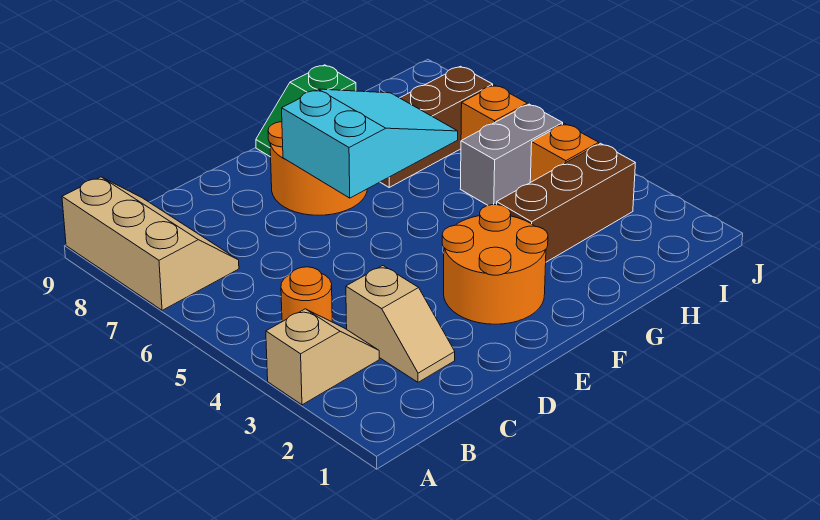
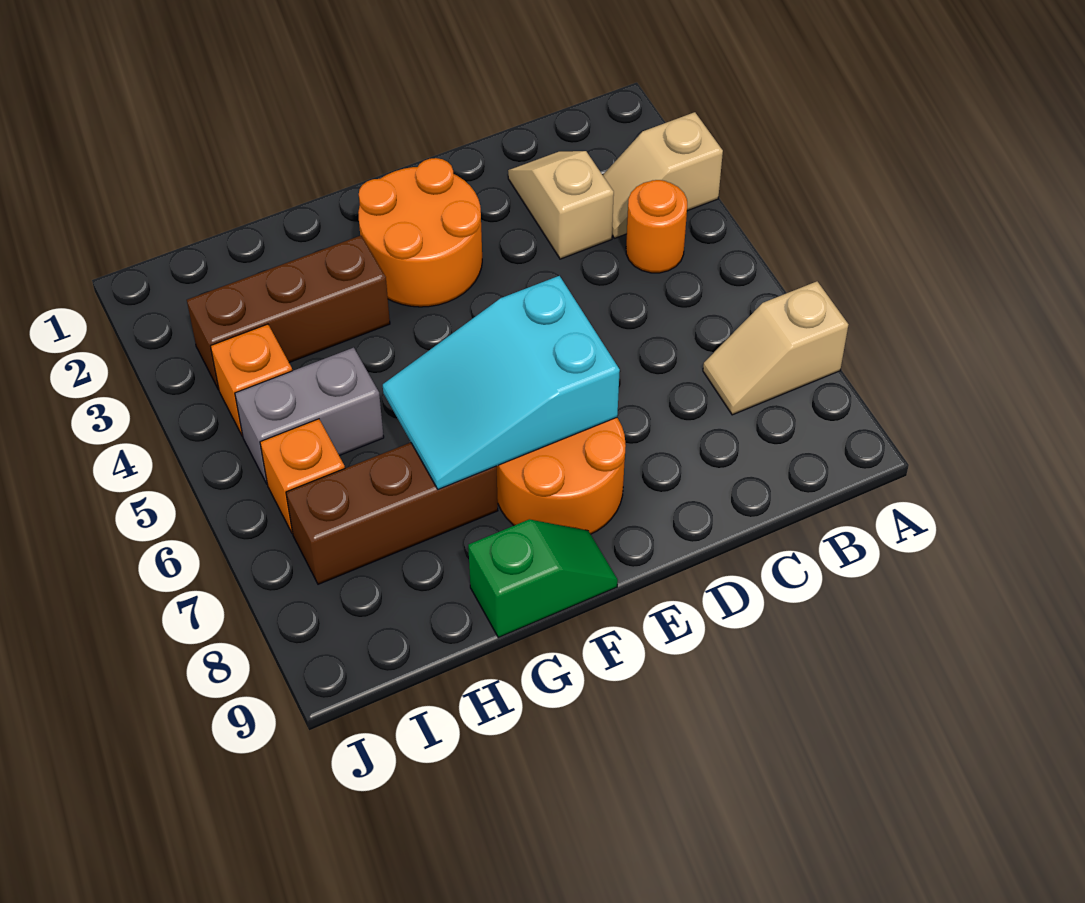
tan slope A7:B9 level 1 top A -> tan slope A7:B7 level 1 top A

